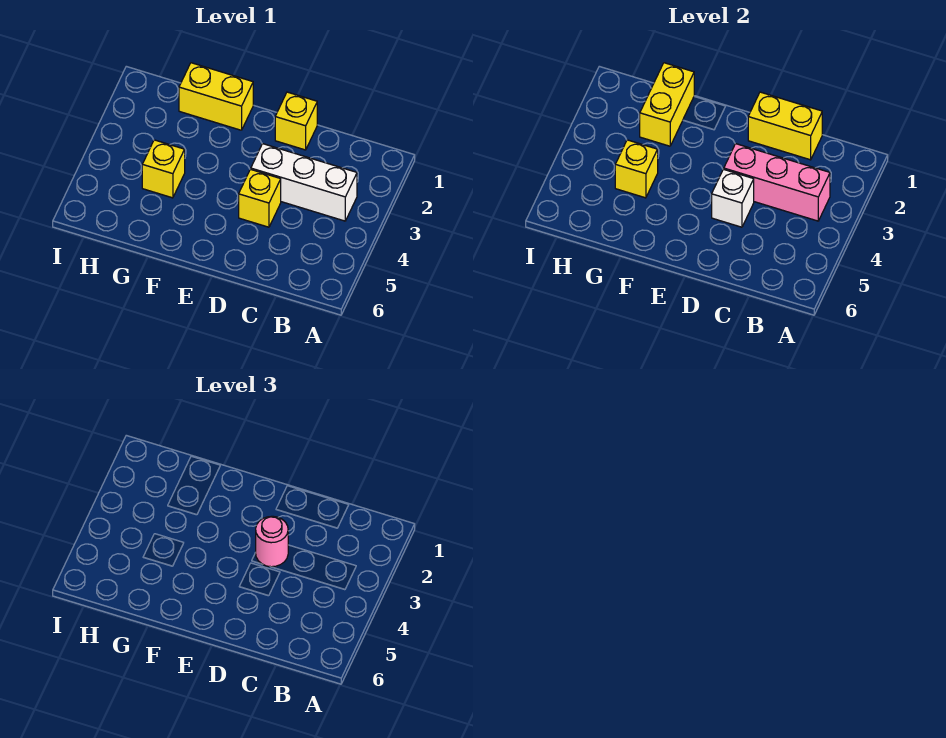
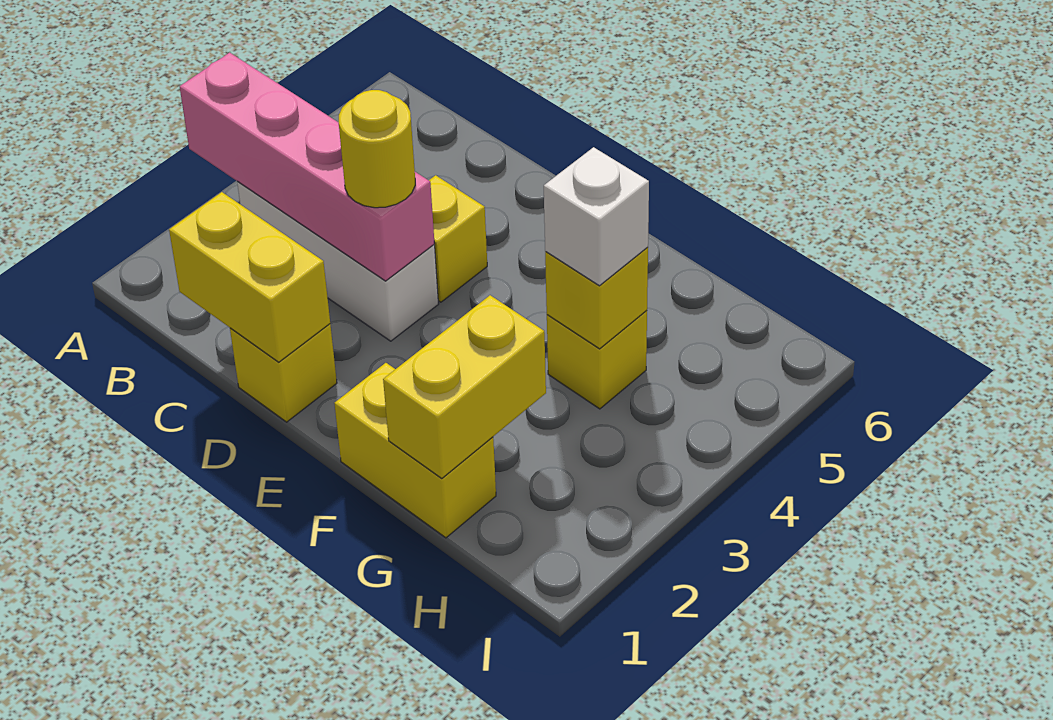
pink brick B3:D3 level 2 -> pink brick A3:D3 level 2
pink round brick D3 level 3 -> yellow round brick D3 level 3
white brick D4 level 2 -> white brick G4 level 3

